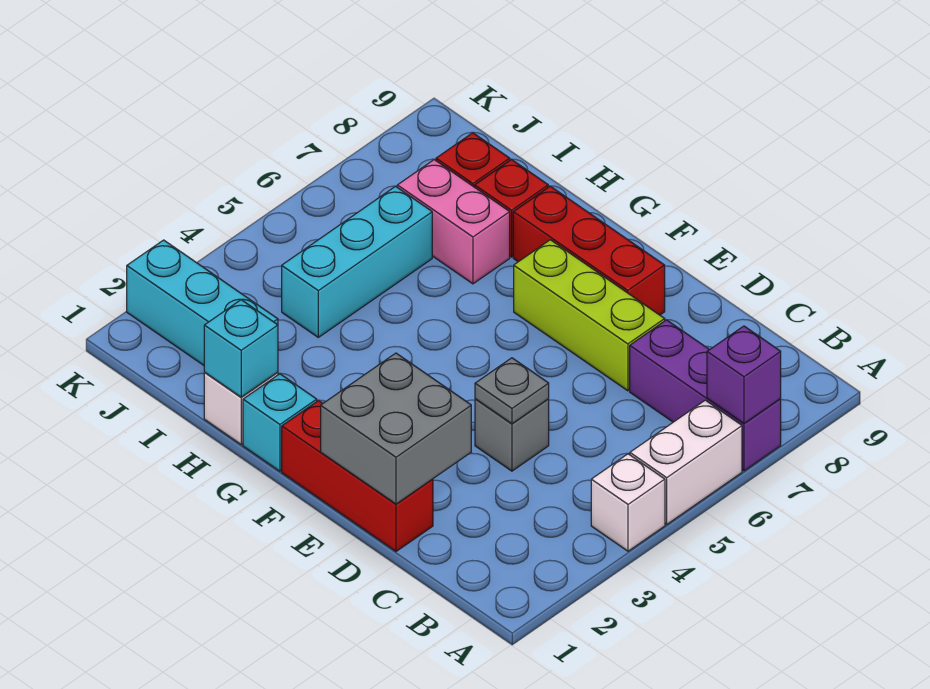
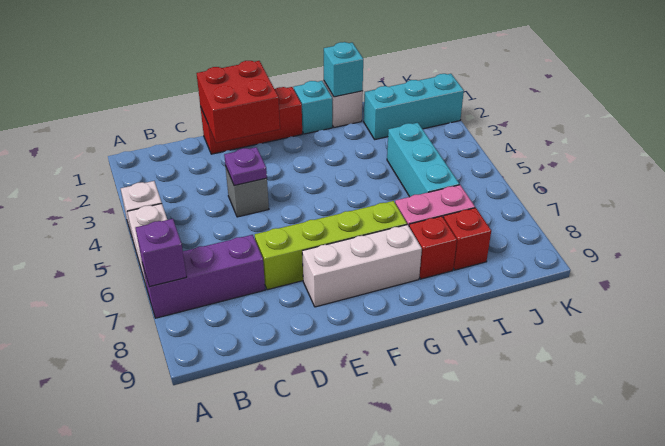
grey brick D1:E2 level 2 -> red brick D1:E2 level 2
grey plate D4 level 2 -> purple plate D4 level 2
lime brick D7:F7 level 1 -> lime brick D7:G7 level 1
red brick E8:G8 level 1 -> white brick E8:G8 level 1

